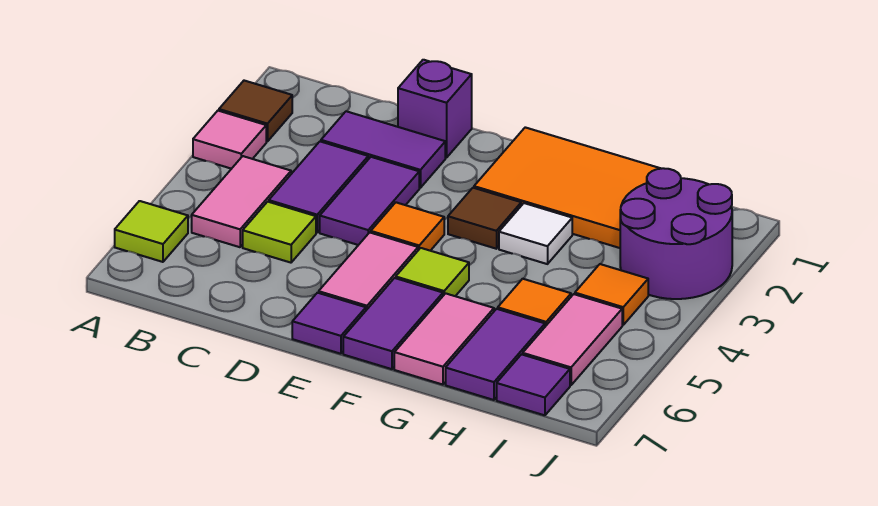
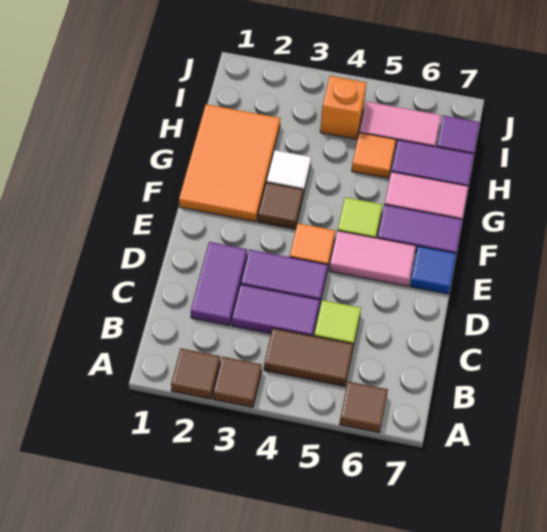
pink tile A3 level 1 -> brown tile A3 level 1
lime tile A6 level 1 -> brown tile A6 level 1
pink tile B4:B5 level 1 -> brown tile B4:B5 level 1
purple brick D1 level 1 -> none
purple tile E7 level 1 -> blue tile E7 level 1
purple round brick I2:J3 level 1 -> none
orange tile I4 level 1 -> orange brick I4 level 1

